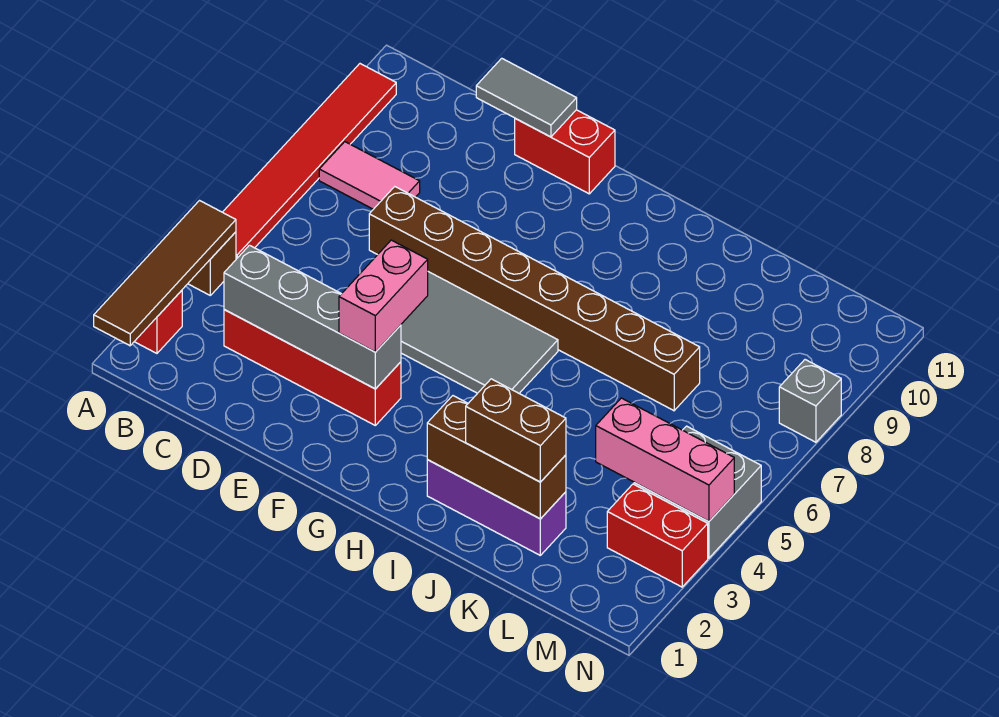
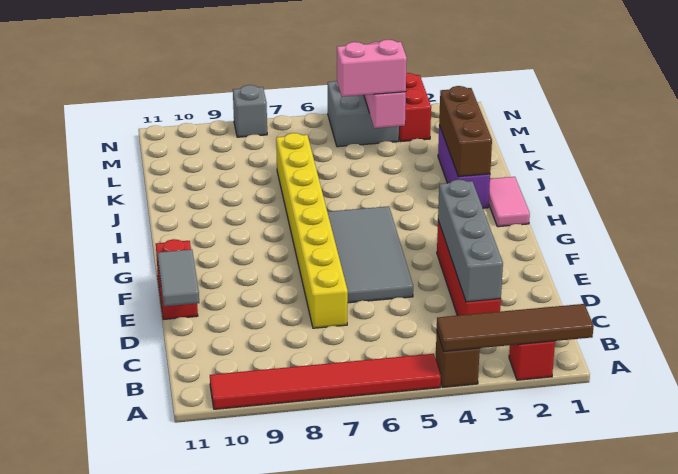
pink tile B8:C8 level 1 -> pink tile H1:I1 level 1
brown brick D7:K7 level 1 -> yellow brick D7:K7 level 1
pink brick F3:F4 level 3 -> pink brick L4:L5 level 3
brown brick J2:K2 level 3 -> none

